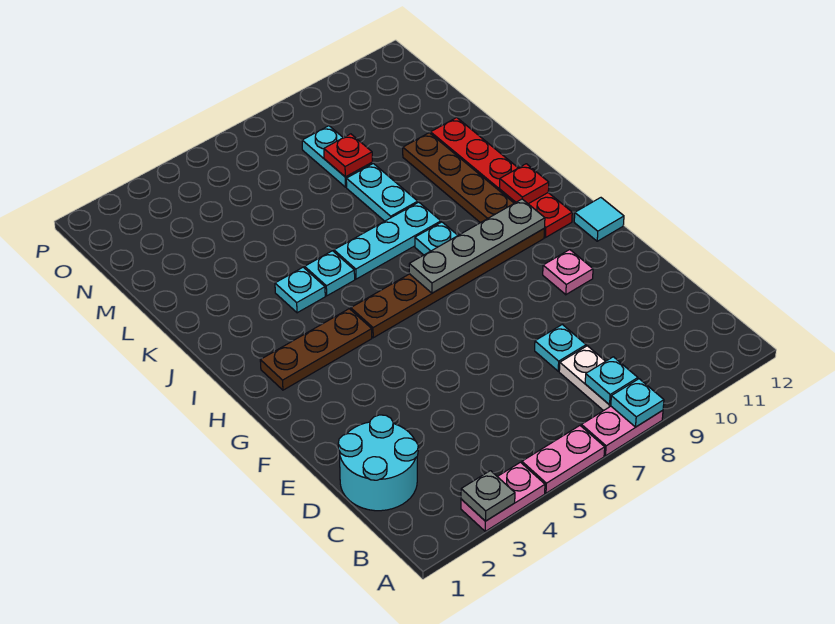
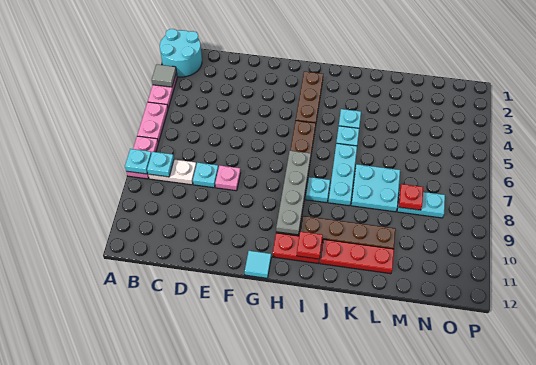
grey plate A3 level 2 -> grey tile A3 level 2
cyan round brick C1:D2 level 1 -> cyan round brick A1:B2 level 1
pink plate F10 level 1 -> pink plate E8 level 1
cyan plate K8:L8 level 1 -> cyan plate K7:L8 level 1

